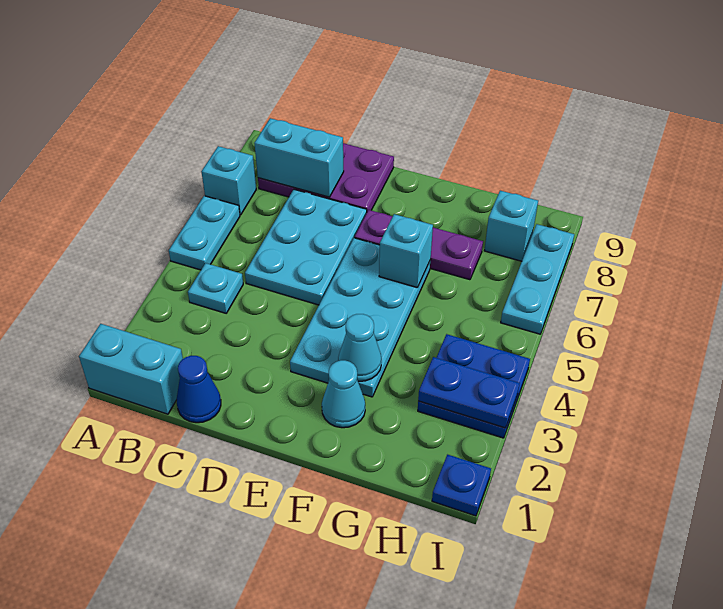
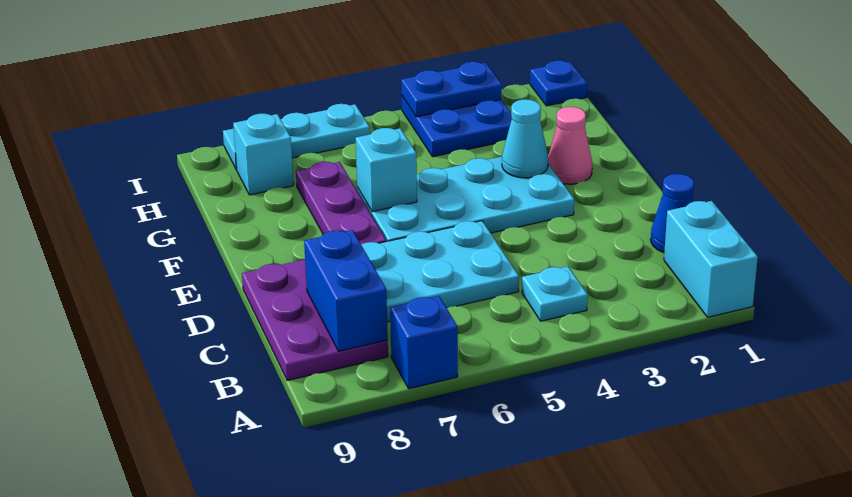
cyan plate A5:A6 level 1 -> none
cyan brick A7 level 1 -> blue brick A7 level 1
cyan brick B8:C8 level 2 -> blue brick B8:C8 level 2
cyan cone F2 level 1 -> pink cone F2 level 1
blue plate H3:I3 level 2 -> blue plate I3:I4 level 2

